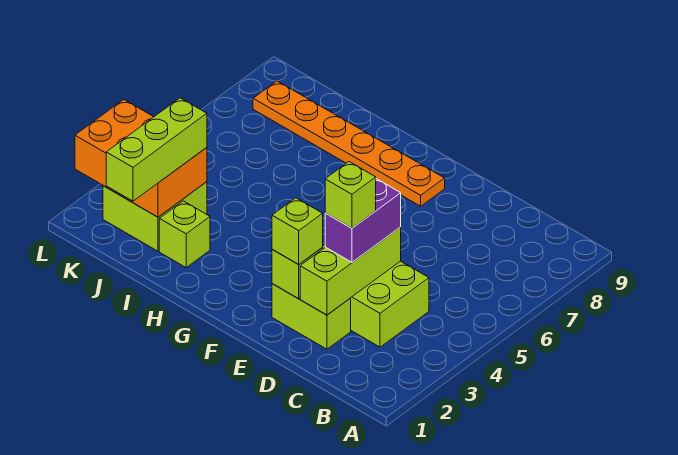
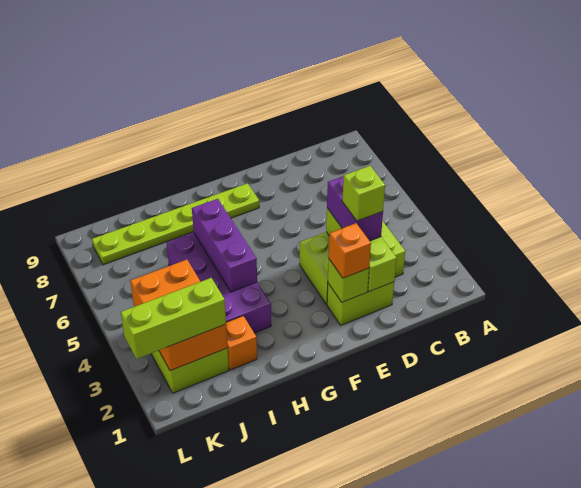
lime brick E2 level 3 -> orange brick E2 level 3
orange plate F8:K8 level 1 -> lime plate F8:K8 level 1
none -> purple brick H3:I6 level 1
none -> purple brick H4:H6 level 2
lime brick I2 level 1 -> orange brick I2 level 1
lime brick J1:J3 level 3 -> lime brick J2:L2 level 3
orange brick J2:L3 level 2 -> orange brick J2:K4 level 2

